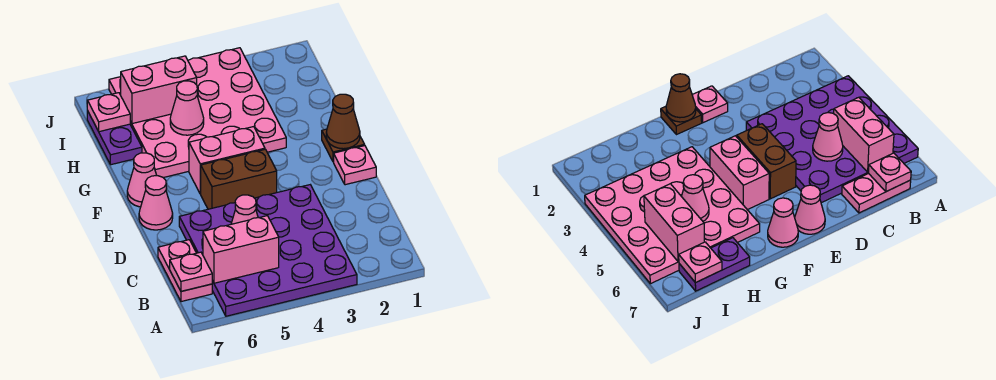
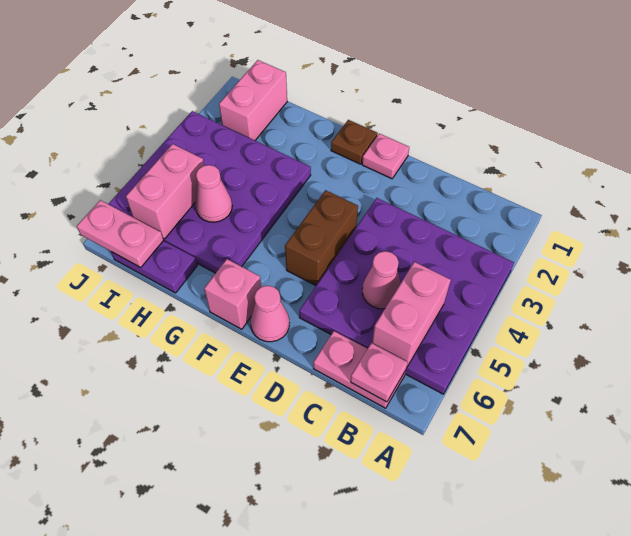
brown cone F1 level 2 -> none
pink brick F4:F5 level 1 -> pink brick I1:I2 level 1
pink cone F7 level 1 -> pink brick F7 level 1
pink plate G3:J6 level 1 -> purple plate G3:J6 level 1
pink plate I7 level 2 -> pink plate I7:J7 level 2

